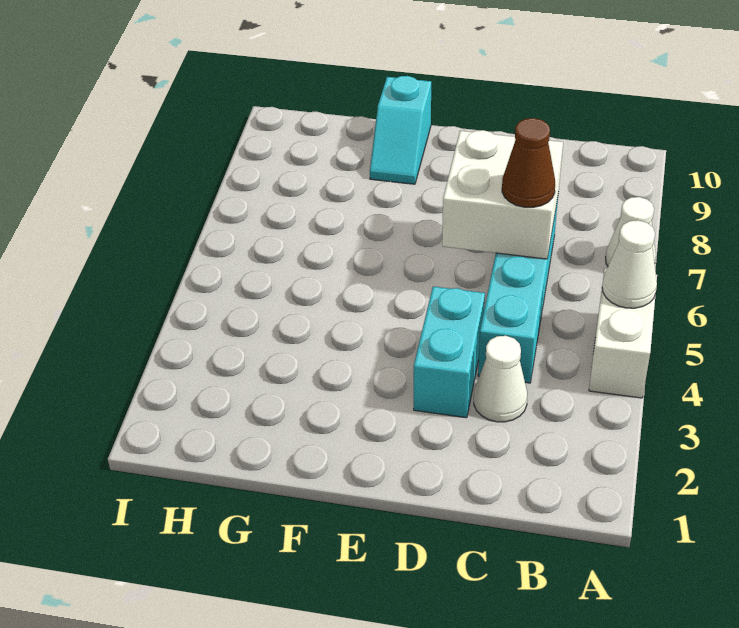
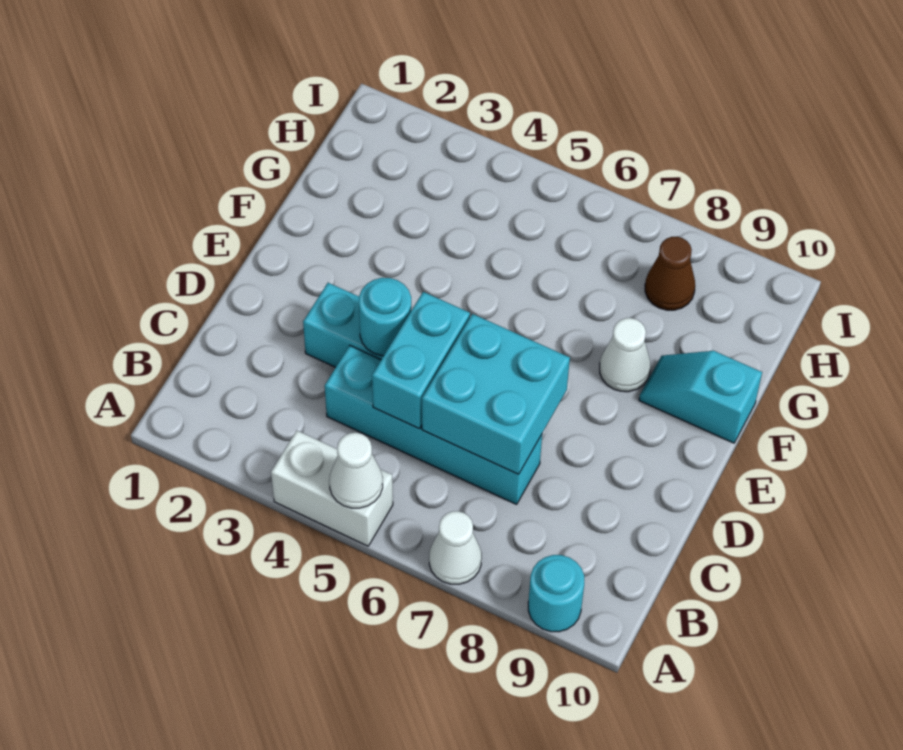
none -> cyan round brick A9 level 1
white cone C3 level 1 -> white cone F8 level 1
none -> cyan brick C5:D5 level 2
white brick C6:D7 level 2 -> cyan brick C6:D7 level 2
brown cone C6 level 3 -> brown cone H8 level 1
none -> cyan round brick D4 level 2

